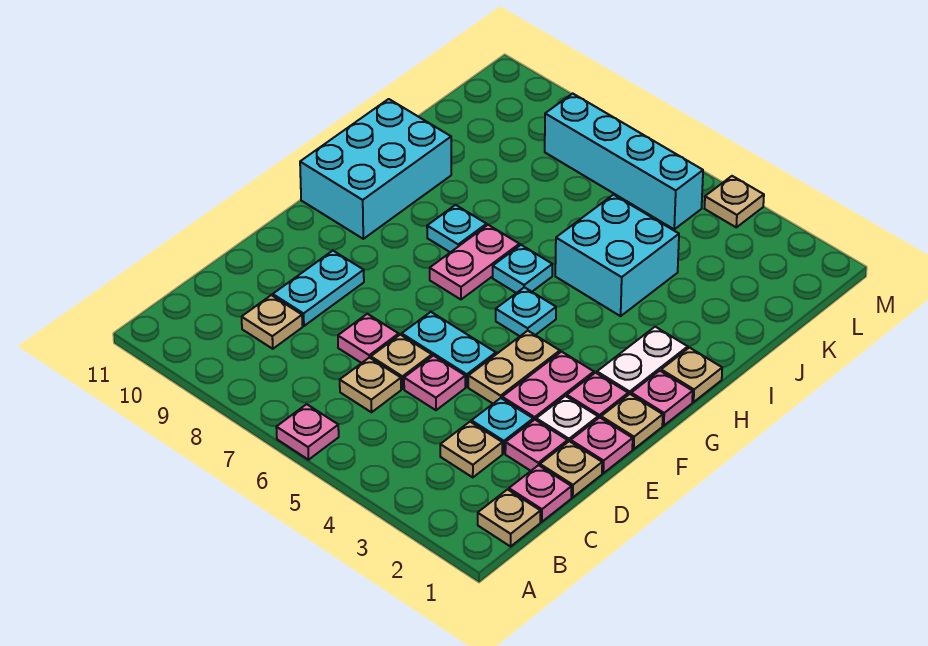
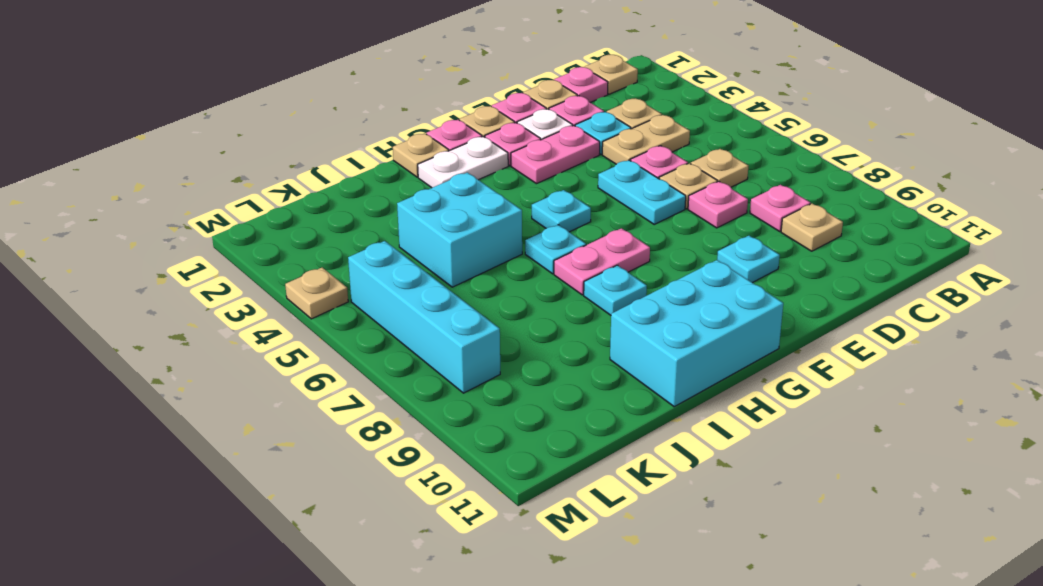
pink plate A6 level 1 -> pink plate C8 level 1
cyan plate D9:E9 level 1 -> cyan plate E9 level 1
tan plate E4:F4 level 1 -> tan plate C4:D4 level 1

